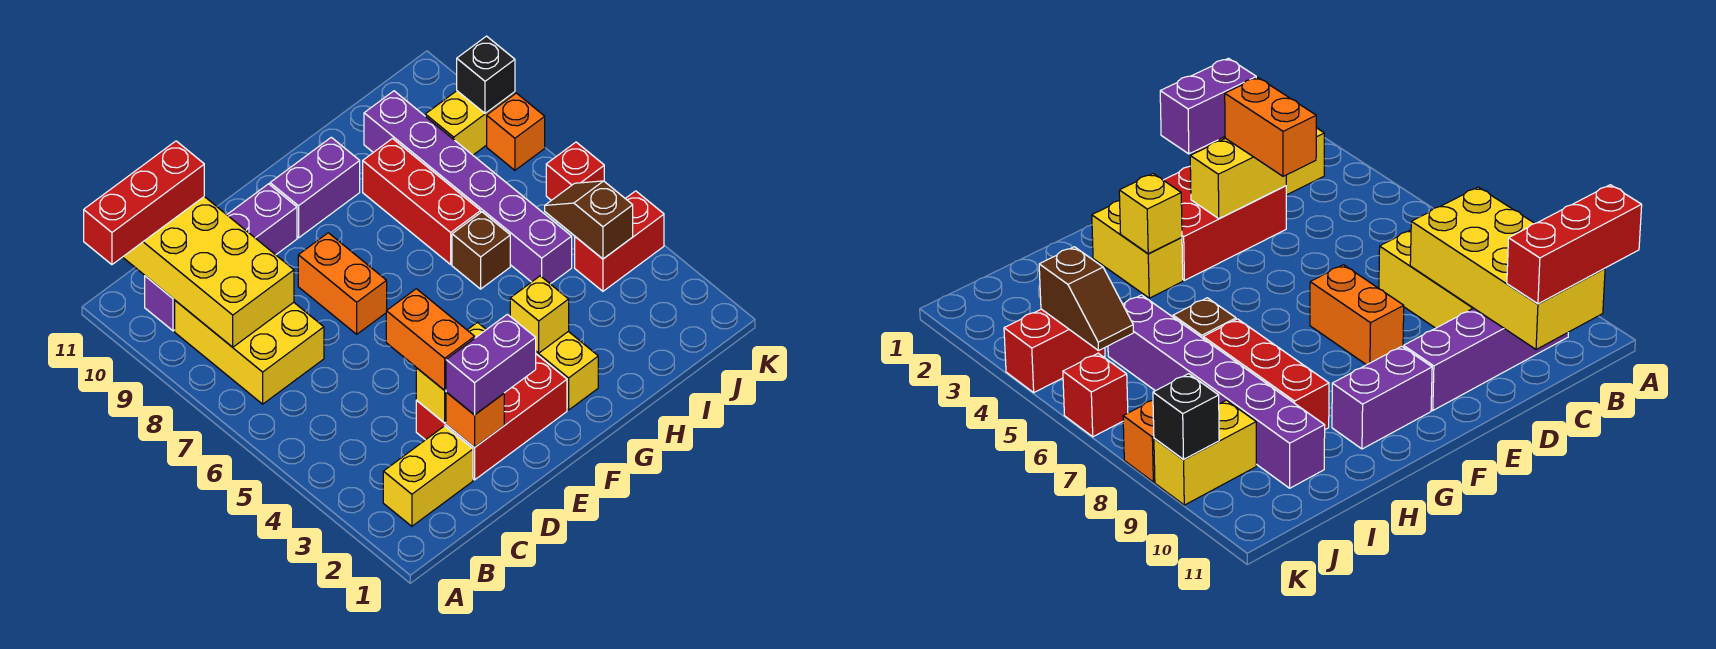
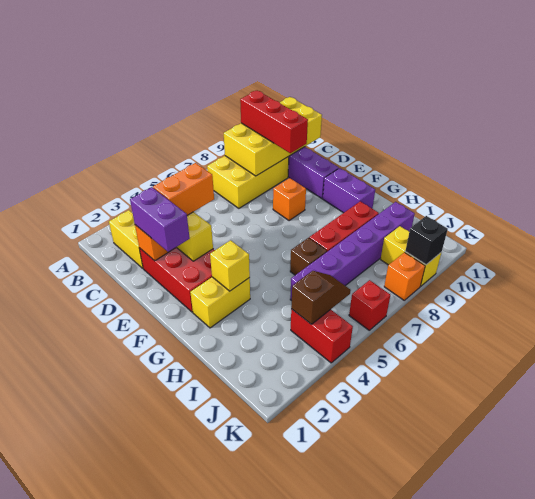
red brick A11:C11 level 3 -> red brick B9:D9 level 3
orange brick E7:E8 level 1 -> orange brick E8 level 1

